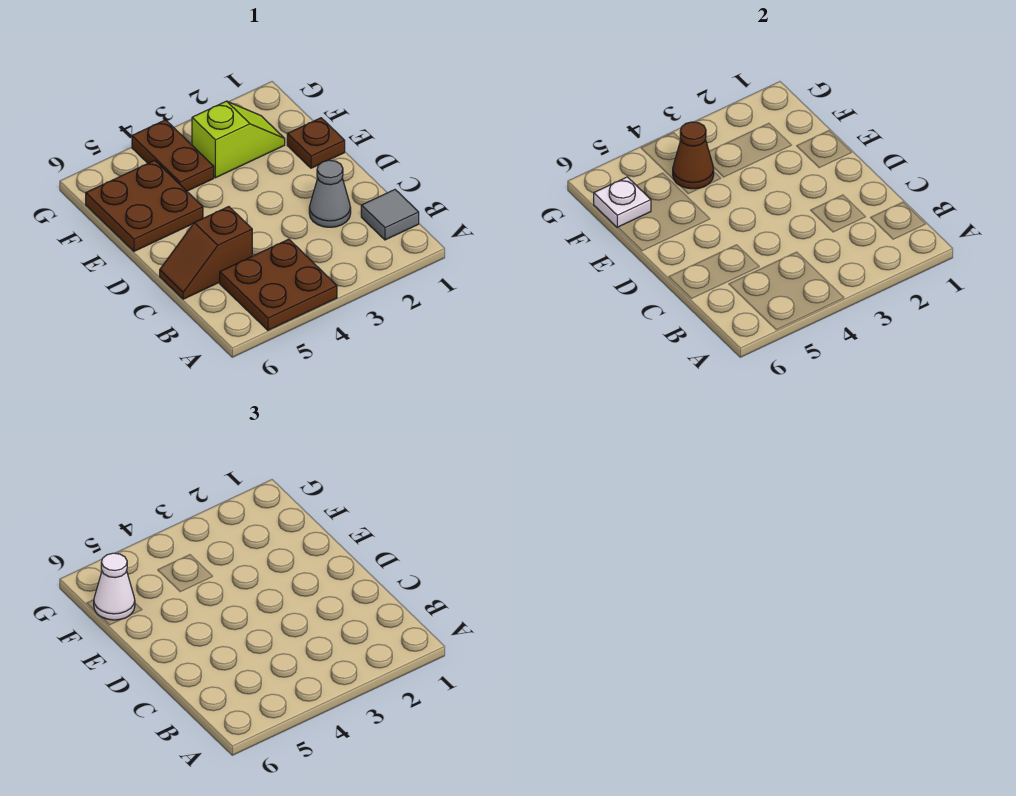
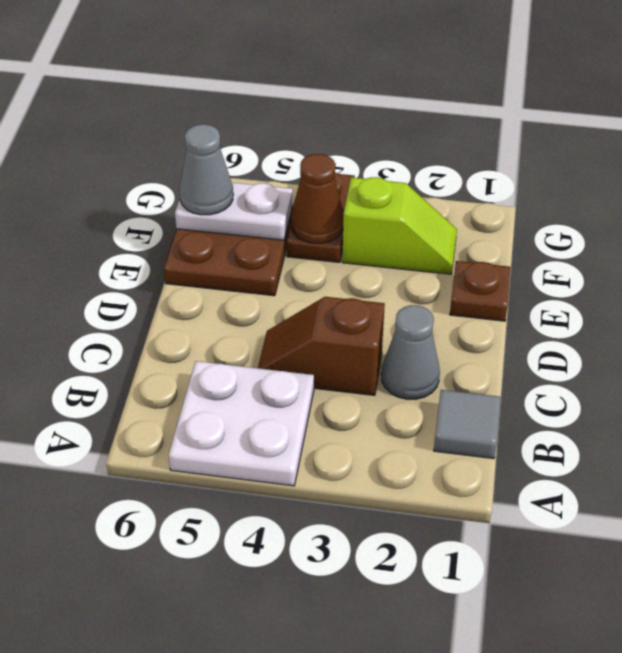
brown plate A4:B5 level 1 -> white plate A4:B5 level 1
brown slope C5:C6 level 1 top 5 -> brown slope C3:C4 level 1 top 3
white plate F6 level 2 -> white plate F5:F6 level 2
white cone F6 level 3 -> grey cone F6 level 3

